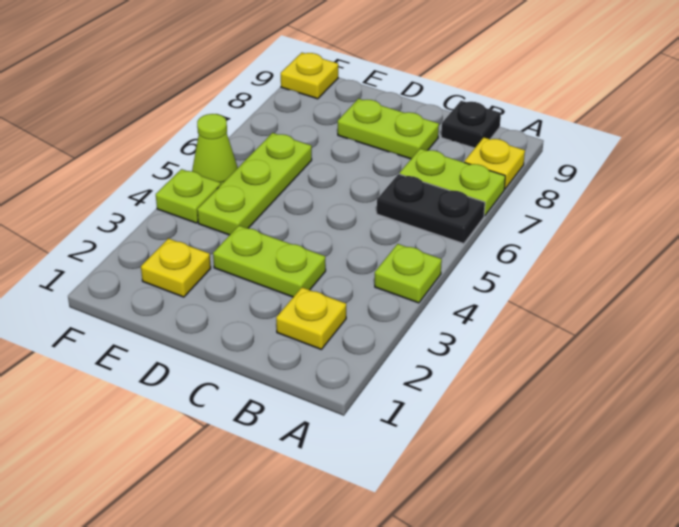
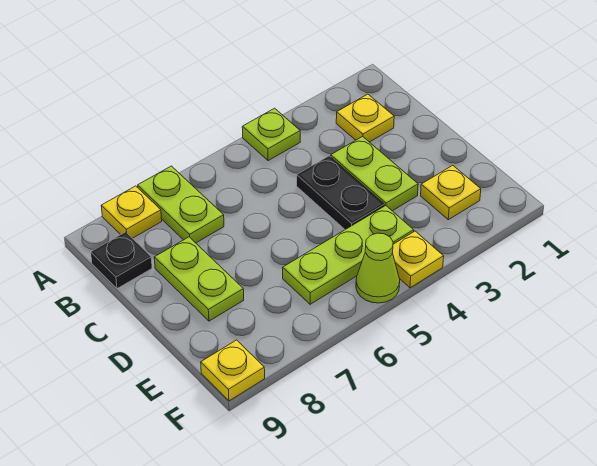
black plate A6:B6 level 1 -> black plate C4:D4 level 1
lime plate F4 level 1 -> yellow plate F4 level 1

